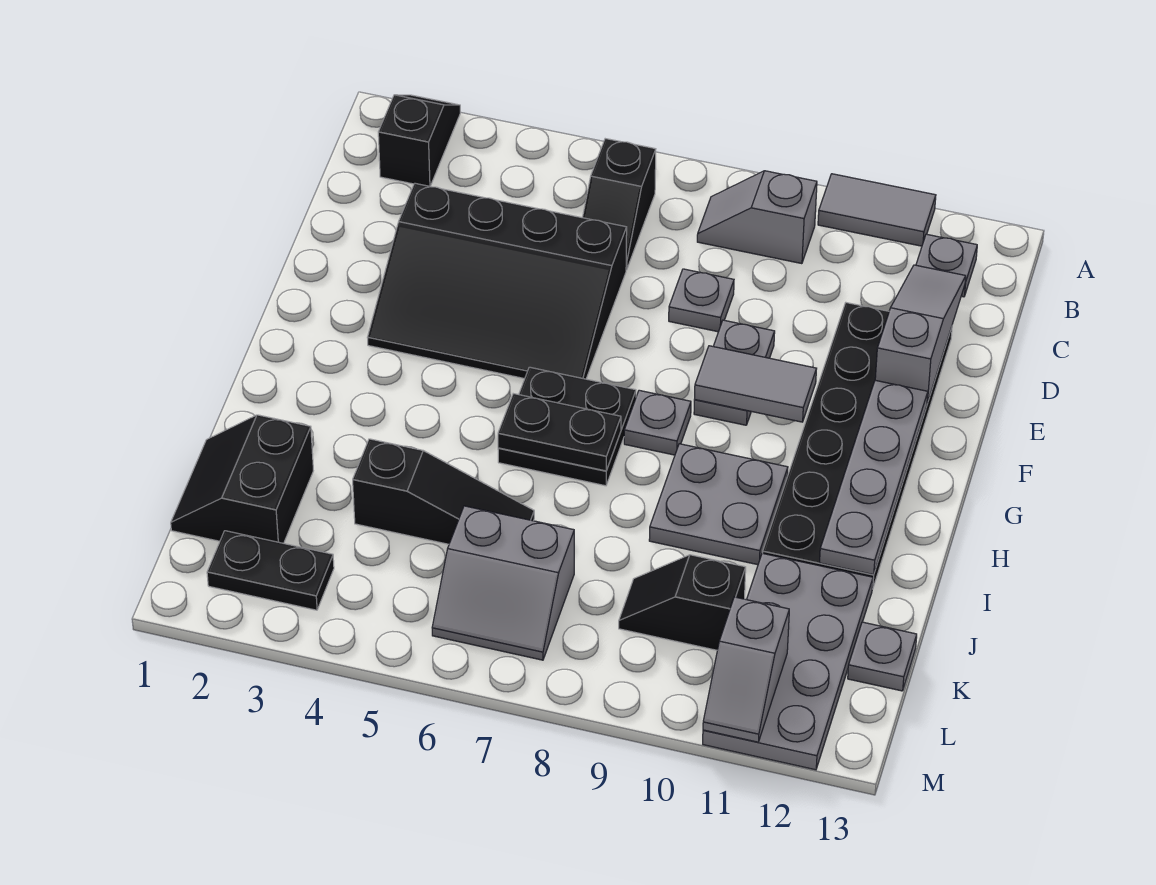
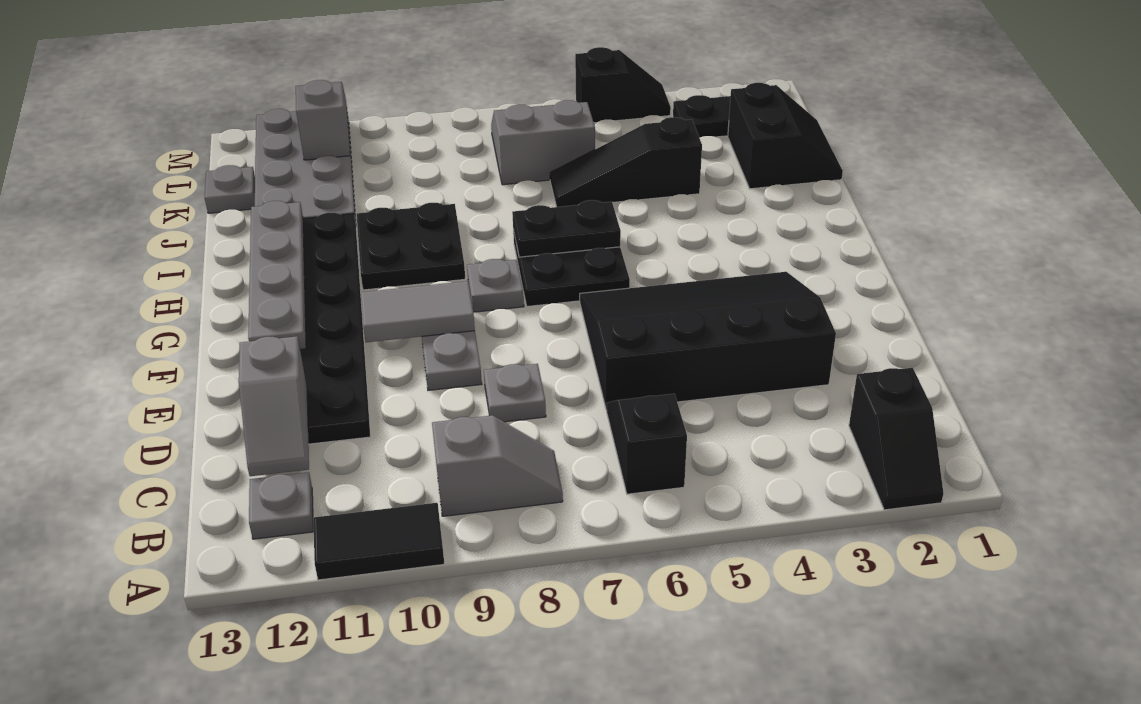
grey tile A10:A11 level 1 -> black tile A10:A11 level 1
grey slope C12:E12 level 2 top E -> grey slope C12:D12 level 2 top D
grey plate H9:I10 level 1 -> black plate H9:I10 level 1
black slope K9:K10 level 1 top 10 -> black slope M4:M5 level 1 top 5

